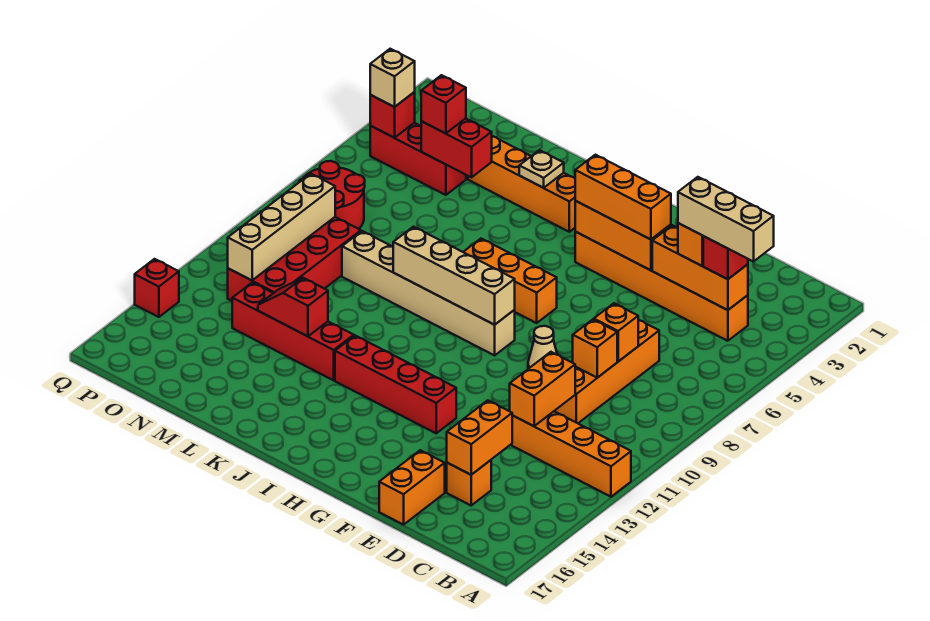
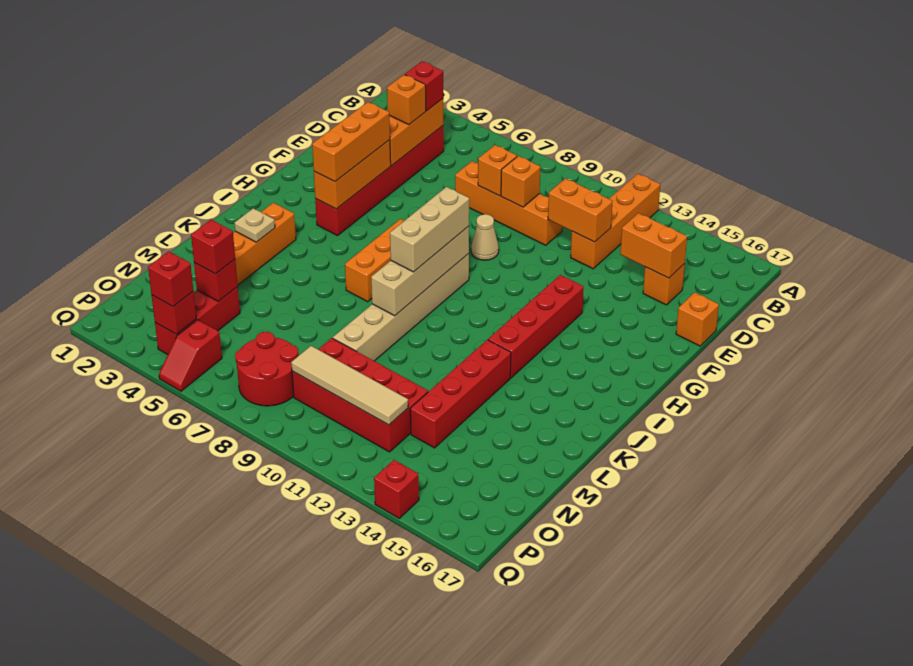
tan brick B4:D4 level 4 -> tan brick H9:J9 level 3
orange brick C4:H4 level 1 -> red brick C4:H4 level 1
orange brick E16:E17 level 1 -> orange brick E17 level 1
red slope L13:M13 level 2 top L -> red slope P5:Q5 level 1 top P
red brick M4:N4 level 2 -> red brick N4 level 2
tan brick O9:O12 level 2 -> tan tile O9:O12 level 2
tan brick P4 level 3 -> red brick P4 level 3

